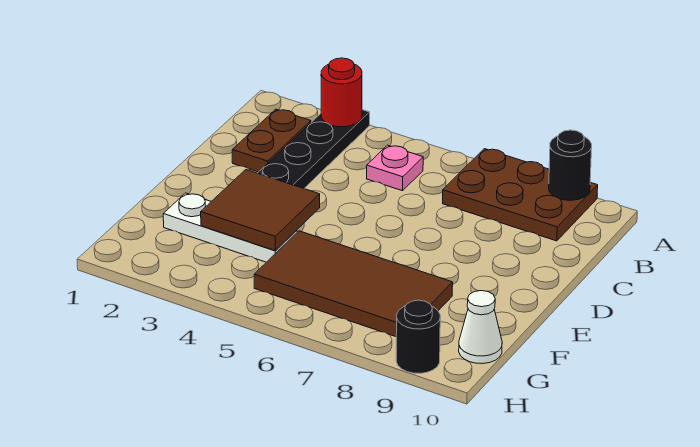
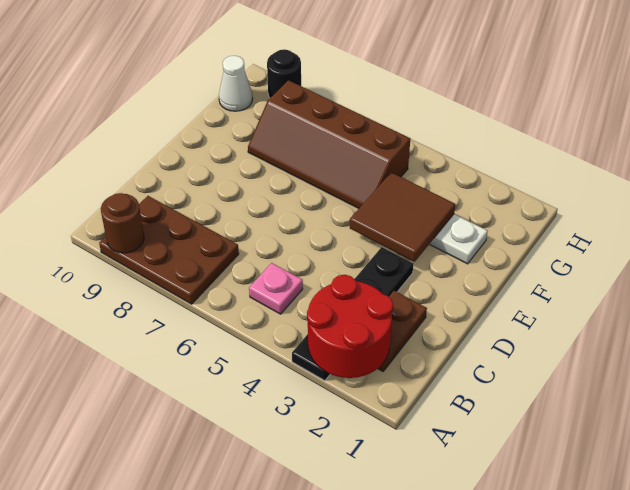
red round brick A3 level 2 -> red round brick A2:B3 level 2
black round brick A9 level 2 -> brown round brick A9 level 2
brown tile F5:G8 level 1 -> brown slope F5:G8 level 1 top G

